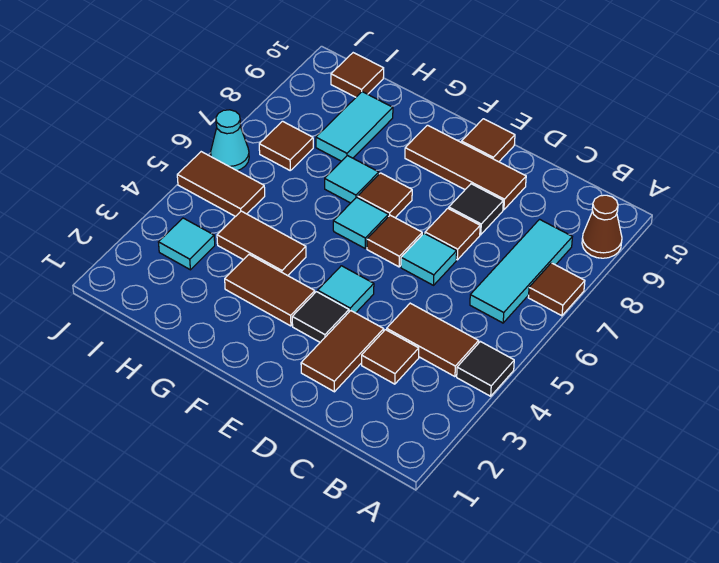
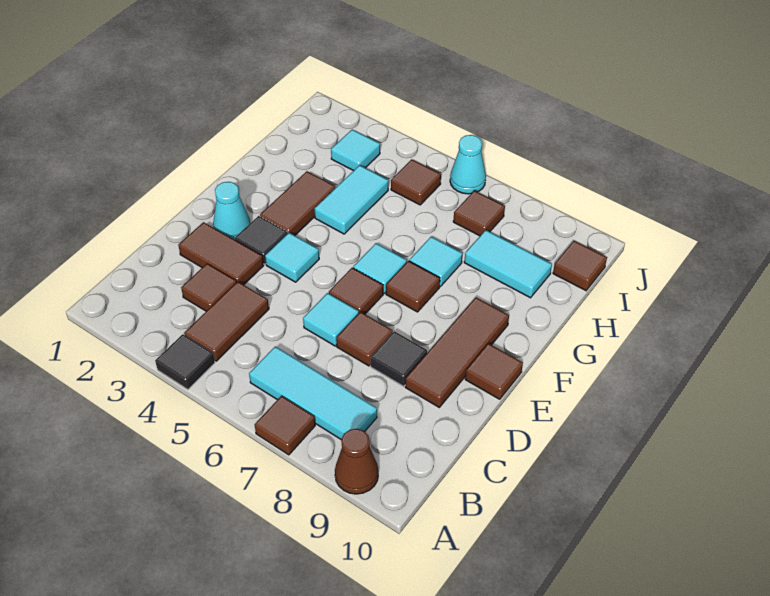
none -> cyan cone E2 level 1
brown tile G4:H4 level 1 -> cyan tile G4:H4 level 1
brown tile I5:J5 level 1 -> brown tile I5 level 1

